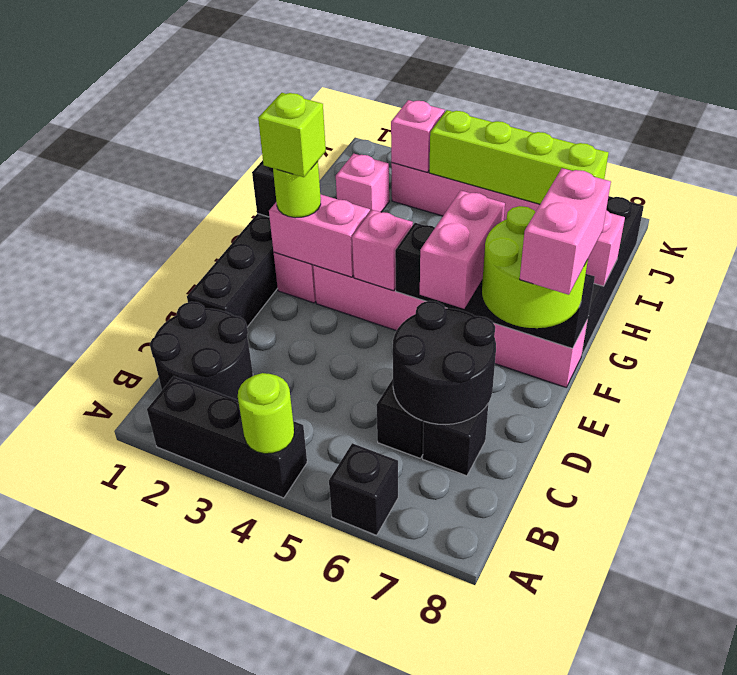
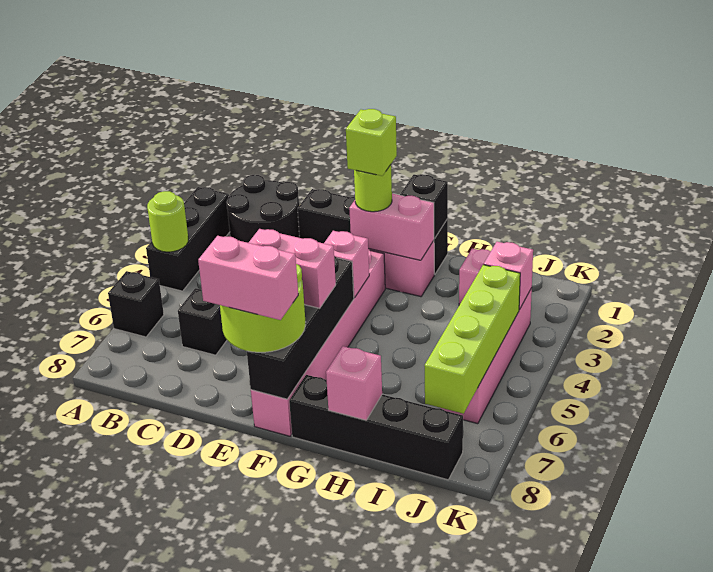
black round brick C6:D7 level 2 -> none
black brick C7 level 1 -> none
pink brick F2:F3 level 2 -> pink brick F2:G2 level 2

